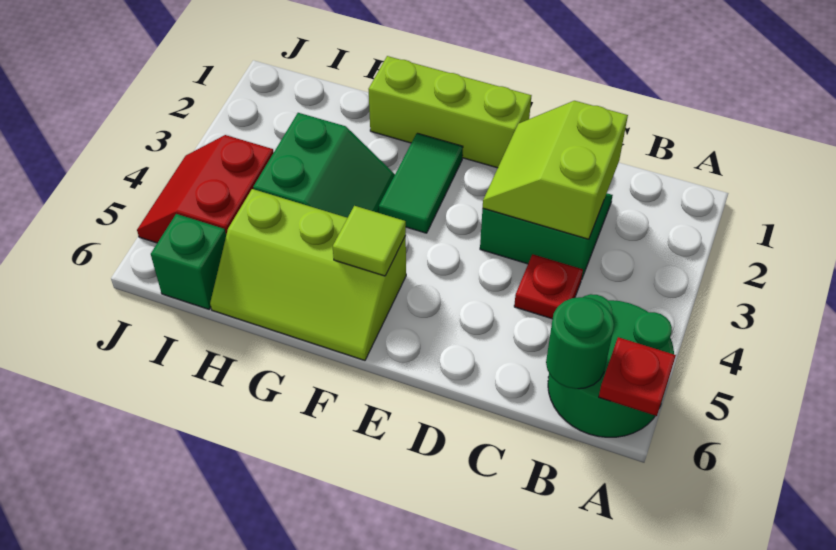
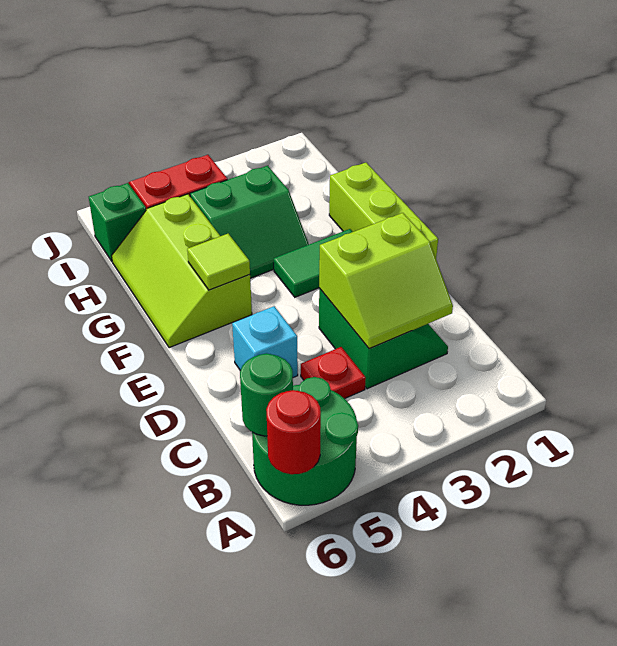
red plate A6 level 2 -> red round brick A6 level 2
lime slope C2:D3 level 2 top C -> lime slope C2:D3 level 2 top D
none -> cyan brick D5 level 1

